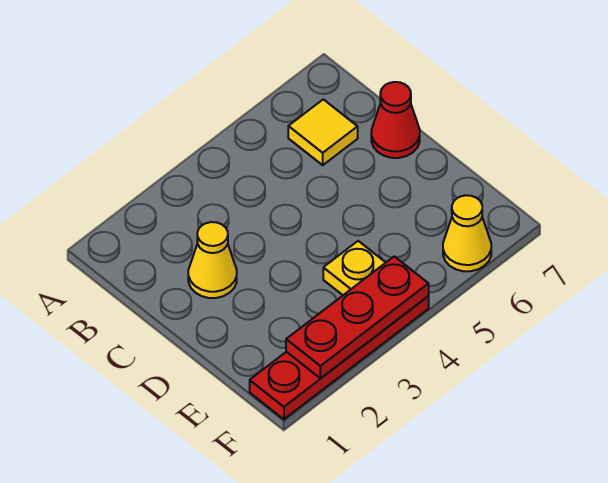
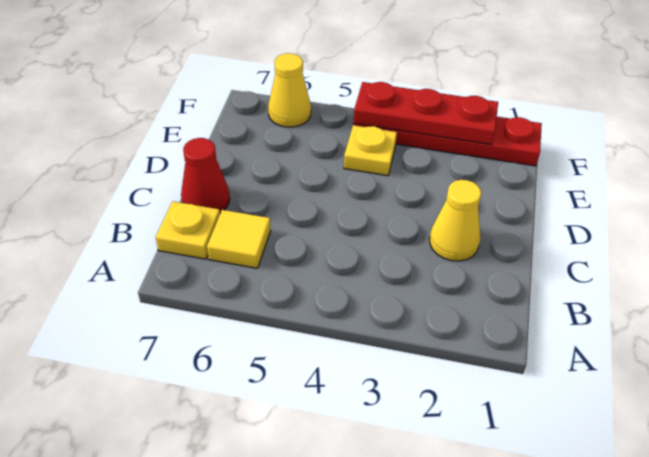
none -> yellow plate B7 level 1

